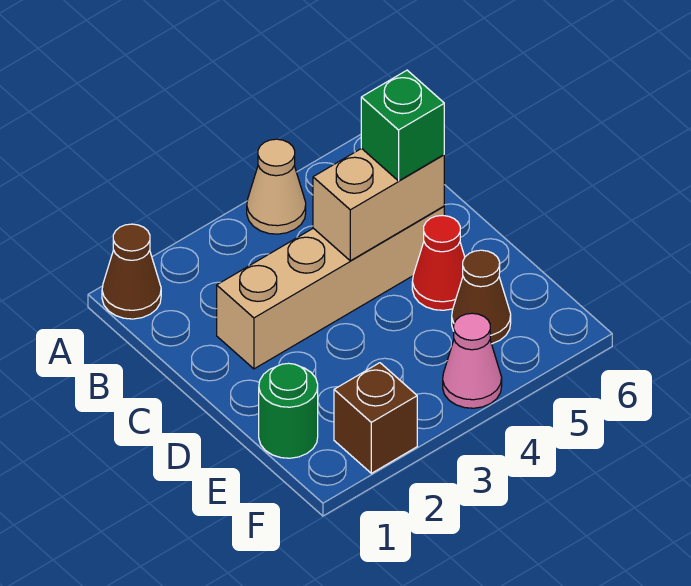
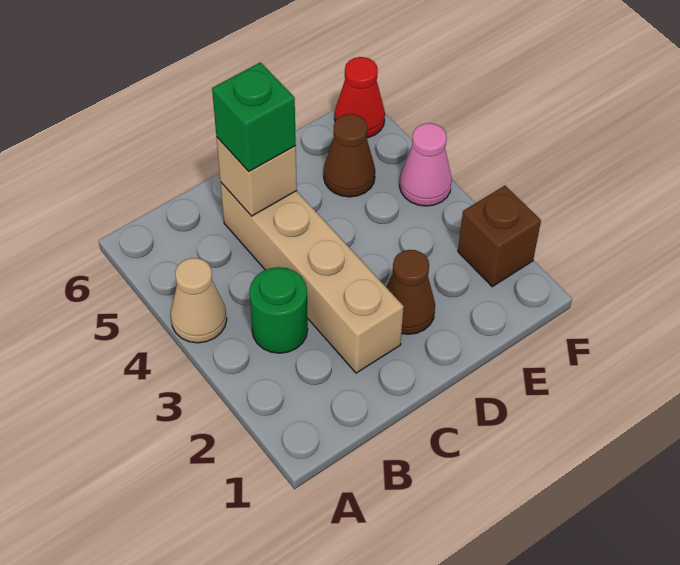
brown cone A1 level 1 -> brown cone D2 level 1
tan brick C4:C5 level 2 -> tan brick C5 level 2
red cone D5 level 1 -> red cone F6 level 1
green round brick E1 level 1 -> green round brick B3 level 1

